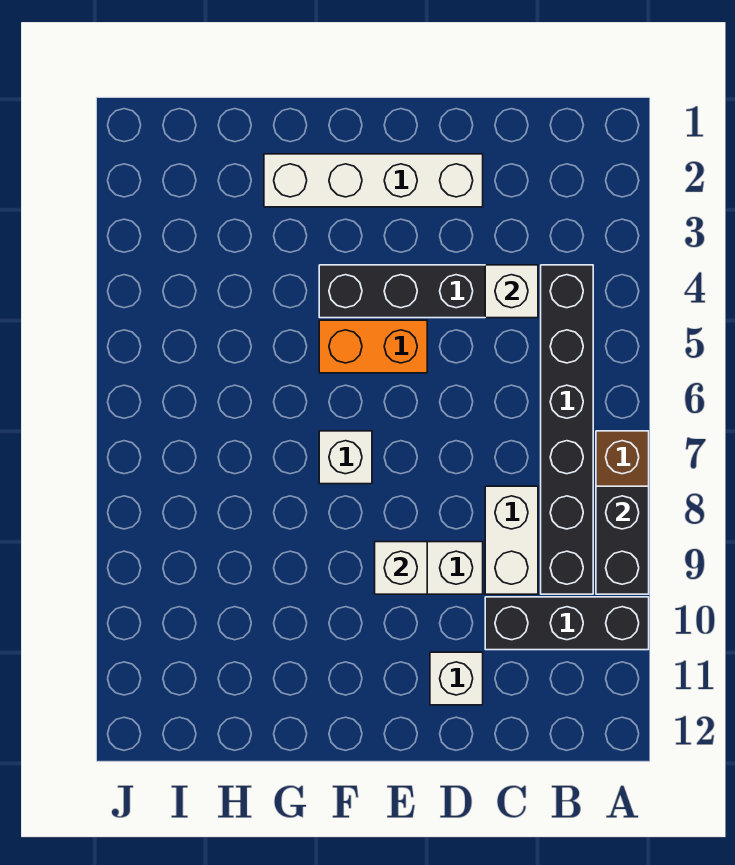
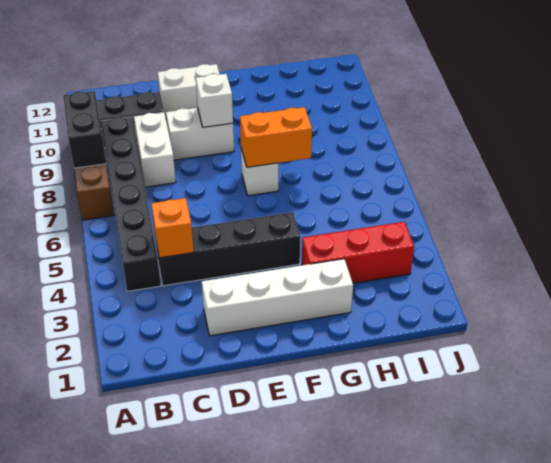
white brick C4 level 2 -> orange brick C4 level 2
white brick D11 level 1 -> white brick D11:E11 level 1
orange brick E5:F5 level 1 -> orange brick F7:G7 level 2
none -> red brick G3:I3 level 1

